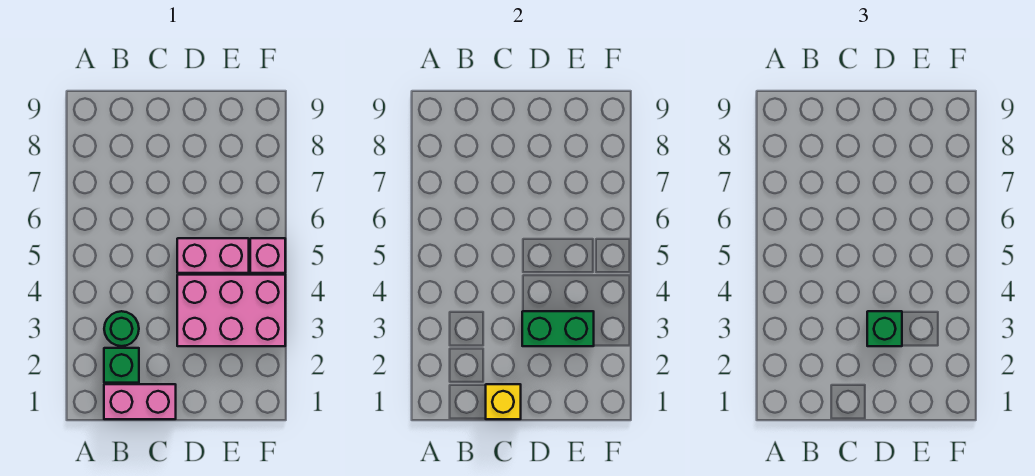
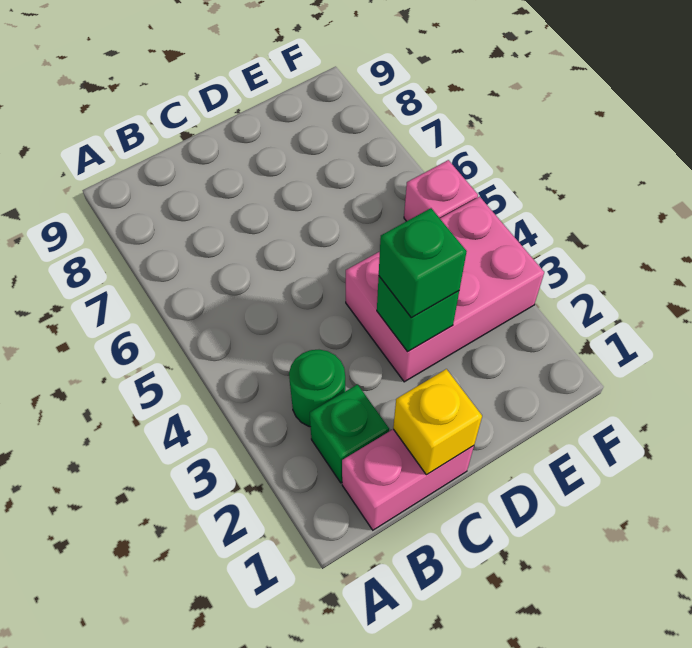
green brick D3:E3 level 2 -> green brick D3 level 2
pink brick D5:E5 level 1 -> none

